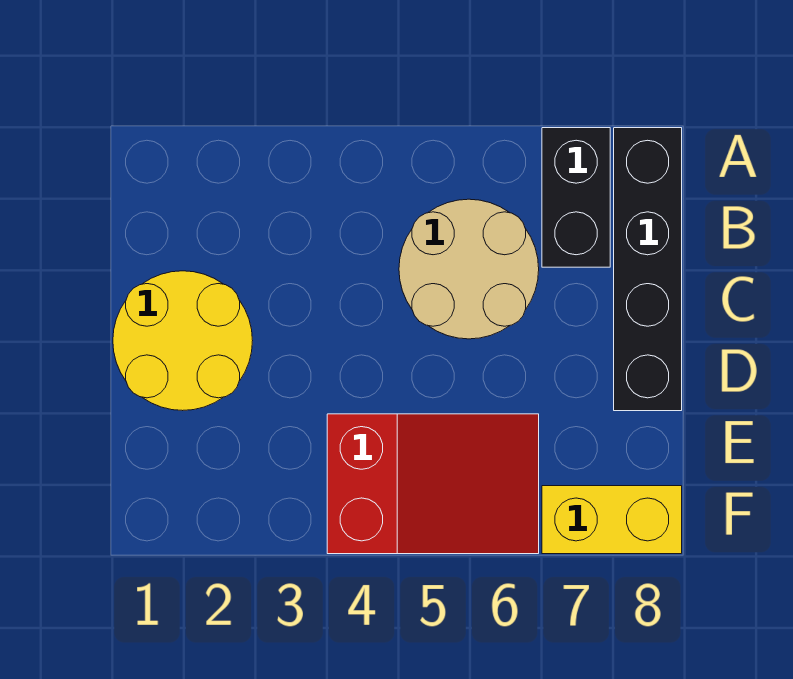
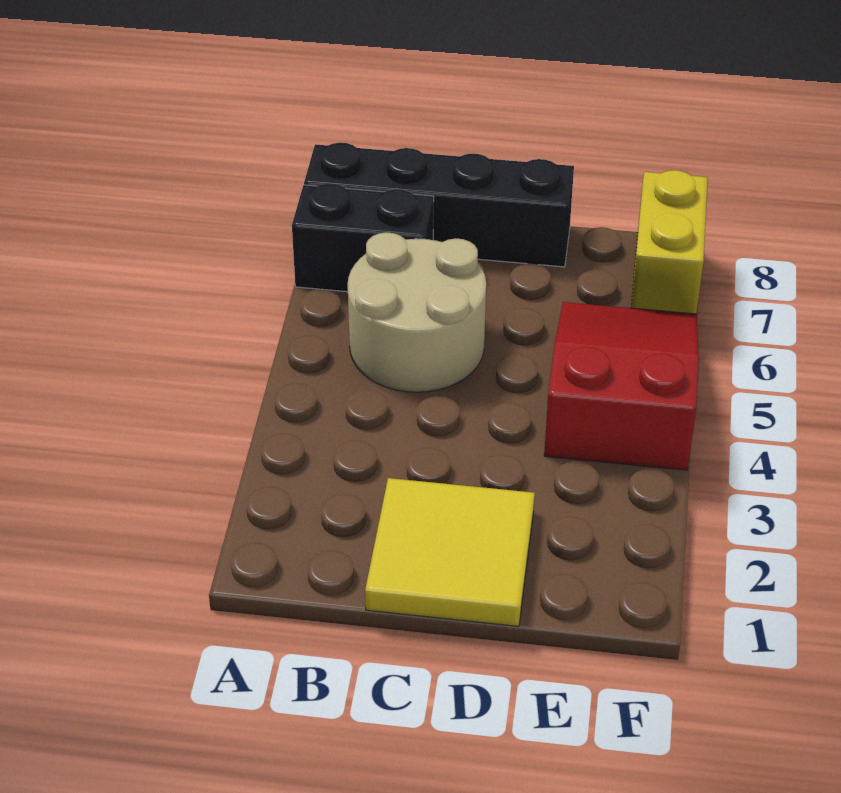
yellow round brick C1:D2 level 1 -> yellow tile C1:D2 level 1

